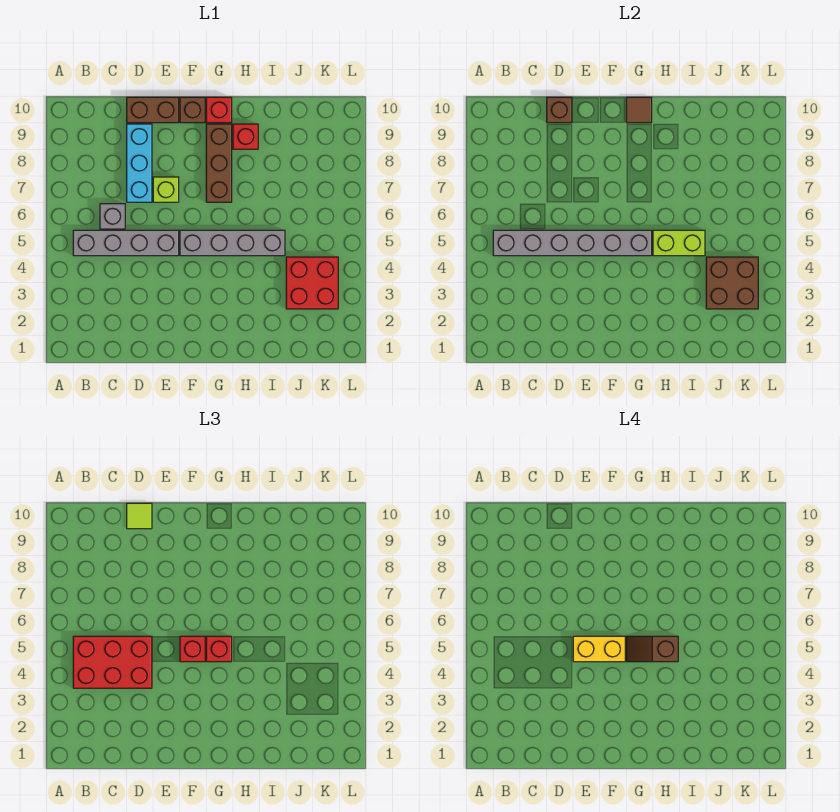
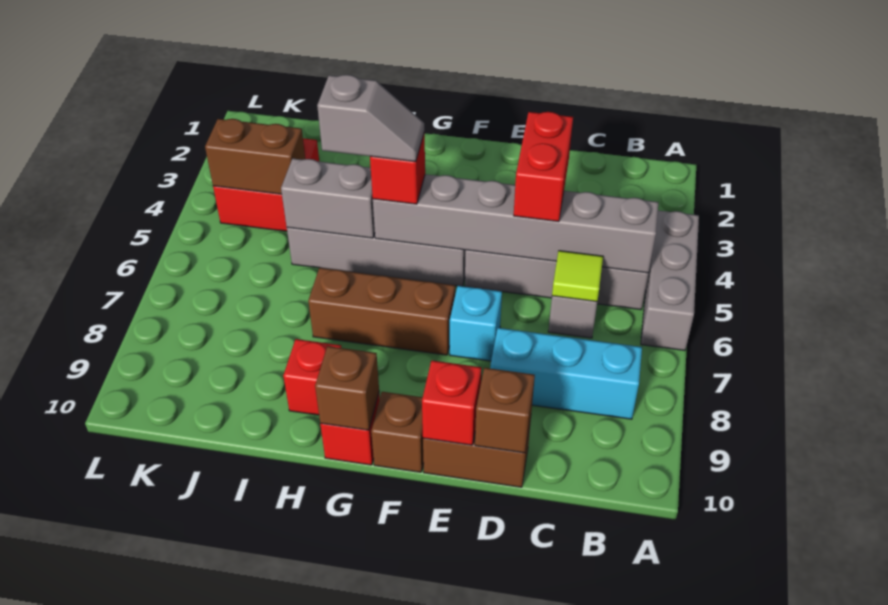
none -> grey brick A4:A6 level 1
red brick B4:D5 level 3 -> red brick D4:D5 level 3
cyan brick D7:D9 level 1 -> cyan brick B8:D8 level 1
lime tile D10 level 3 -> lime tile C6 level 2
yellow brick E5:F5 level 4 -> none
lime brick E7 level 1 -> cyan brick E7 level 1
red brick F5 level 3 -> red brick E10 level 2
brown slope G5:H5 level 4 top H -> grey slope G5:H5 level 4 top H
brown brick G7:G9 level 1 -> brown brick F7:H7 level 1
brown tile G10 level 2 -> brown brick G10 level 2
lime brick H5:I5 level 2 -> grey brick H5:I5 level 2
brown brick J3:K4 level 2 -> brown brick J4:K4 level 2

